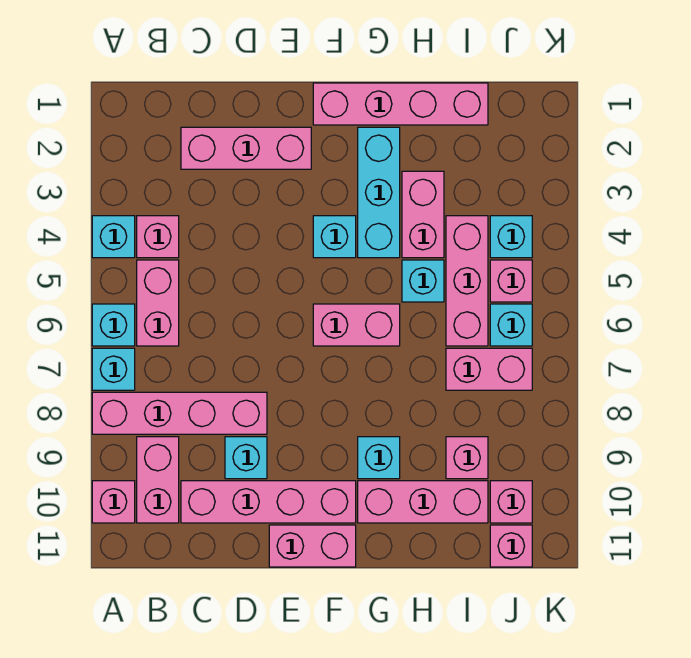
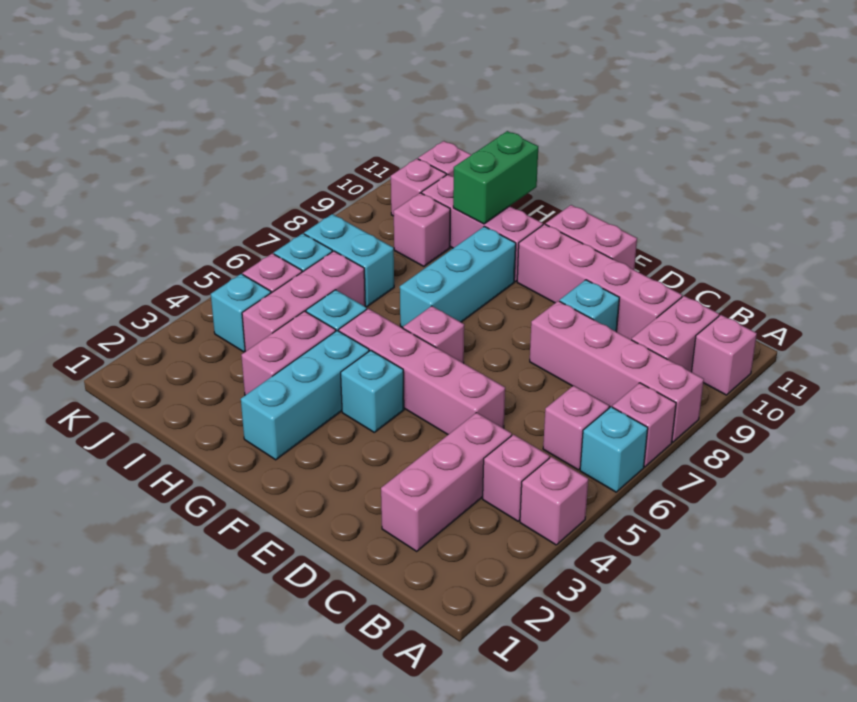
cyan brick A4 level 1 -> pink brick A4 level 1
cyan brick A7 level 1 -> pink brick A7 level 1
pink brick B5:B6 level 1 -> pink brick B6 level 1
pink brick C2:E2 level 1 -> pink brick C2:C4 level 1
pink brick F1:I1 level 1 -> pink brick D5:G5 level 1
pink brick F6:G6 level 1 -> pink brick F6 level 1
cyan brick G9 level 1 -> cyan brick G7:G9 level 1
none -> green brick H10:H11 level 2
pink brick I7:J7 level 1 -> cyan brick I7:J7 level 1

